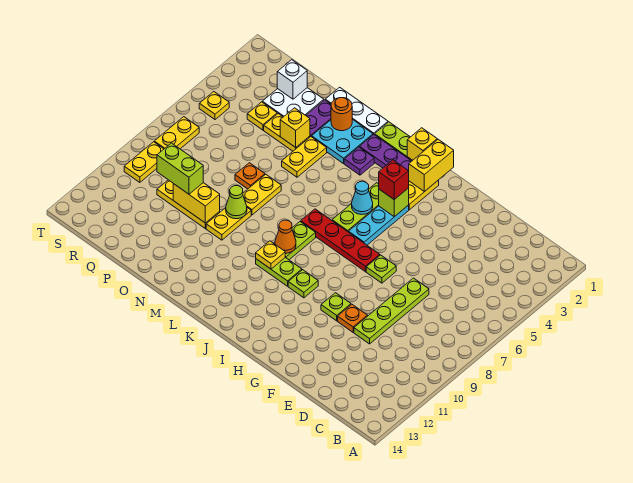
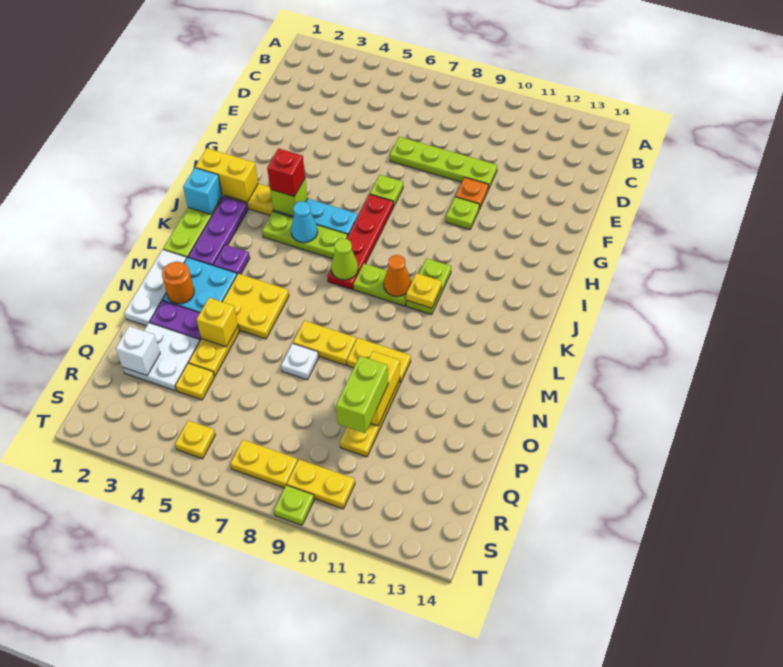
lime plate I10 level 1 -> lime plate T9 level 1
yellow brick J1 level 2 -> cyan brick J1 level 2
yellow plate N4:N5 level 1 -> yellow plate M4:N5 level 1
lime cone N9 level 2 -> lime cone K7 level 2
orange plate O7 level 1 -> white plate O7 level 1

